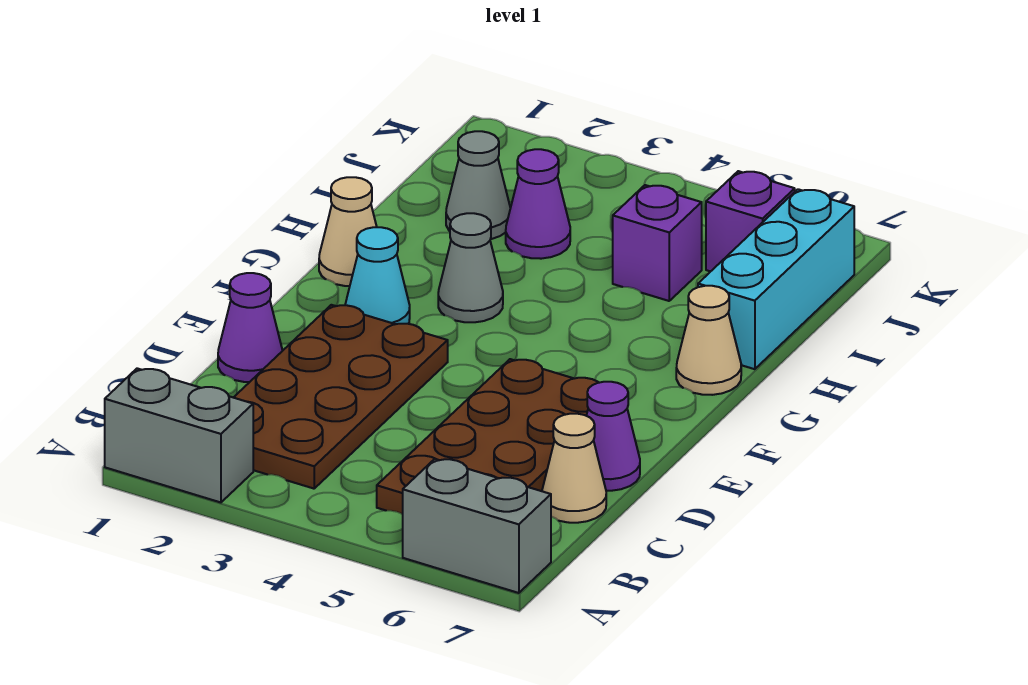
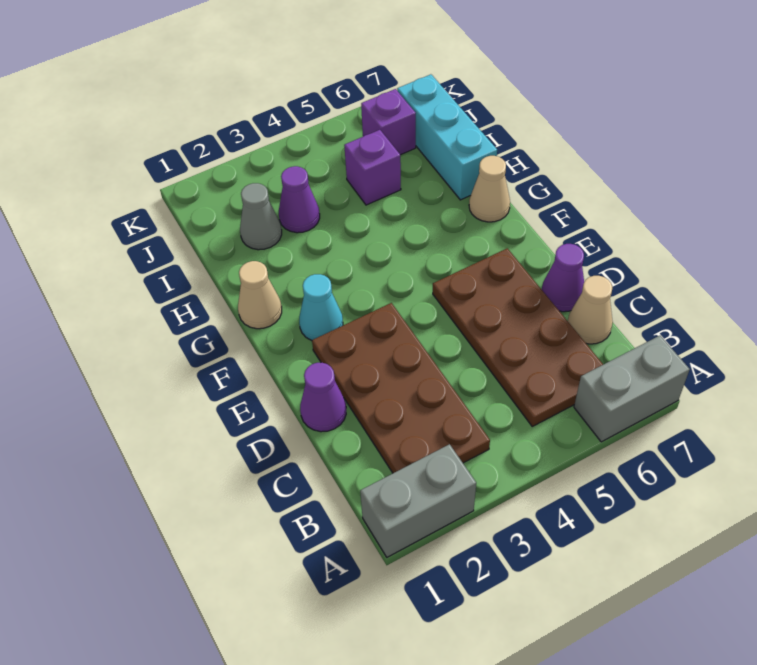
grey cone G3 level 1 -> none

